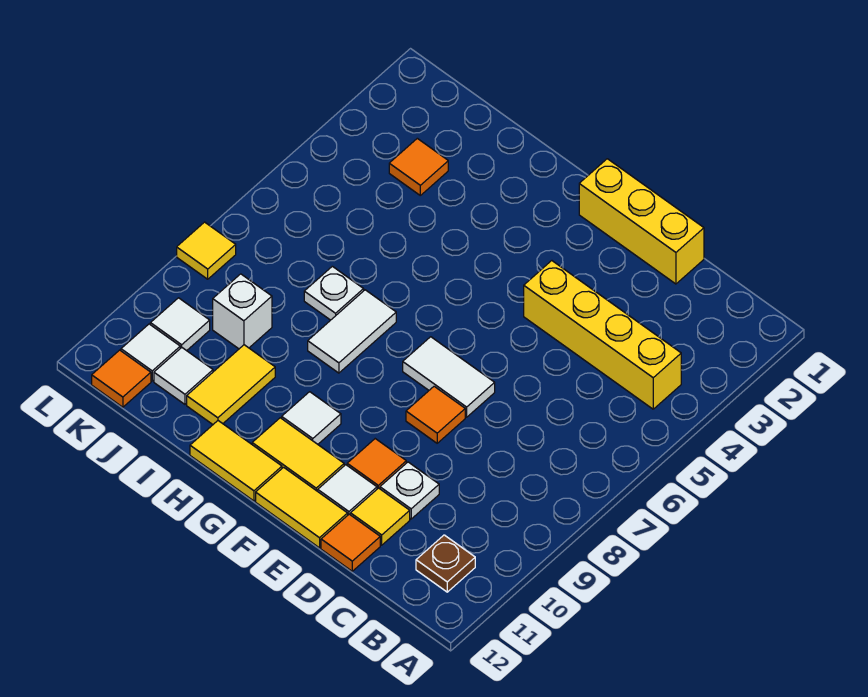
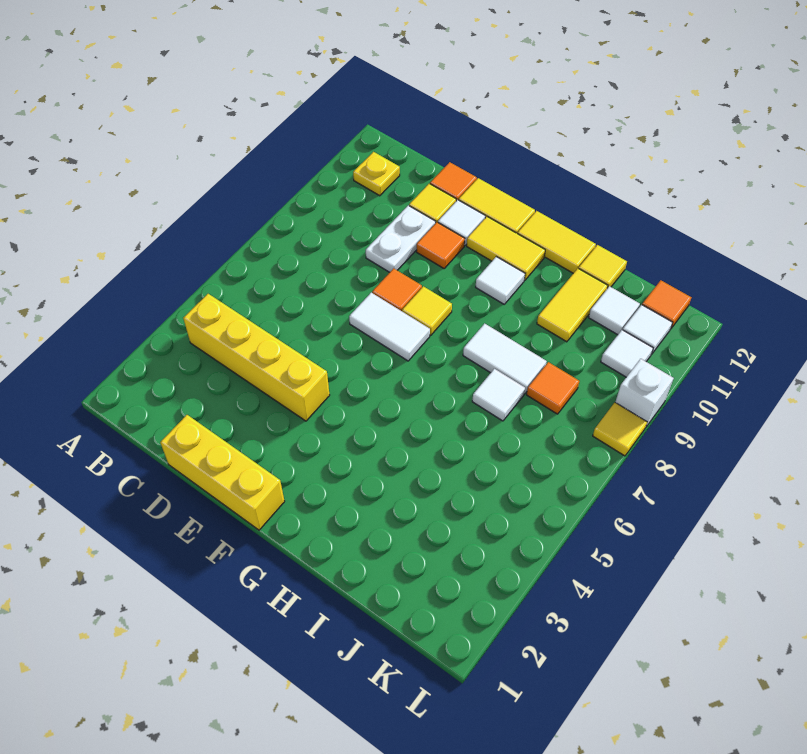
brown plate B11 level 1 -> yellow plate B11 level 1
white plate D10 level 1 -> white plate D9:D10 level 1
none -> yellow tile F8 level 1
white tile H7:H8 level 1 -> white tile H8:I8 level 1
white plate I7 level 1 -> white tile I7 level 1
none -> yellow tile I12 level 1
orange tile J3 level 1 -> orange tile J8 level 1
white brick J9 level 1 -> white brick L9 level 1

